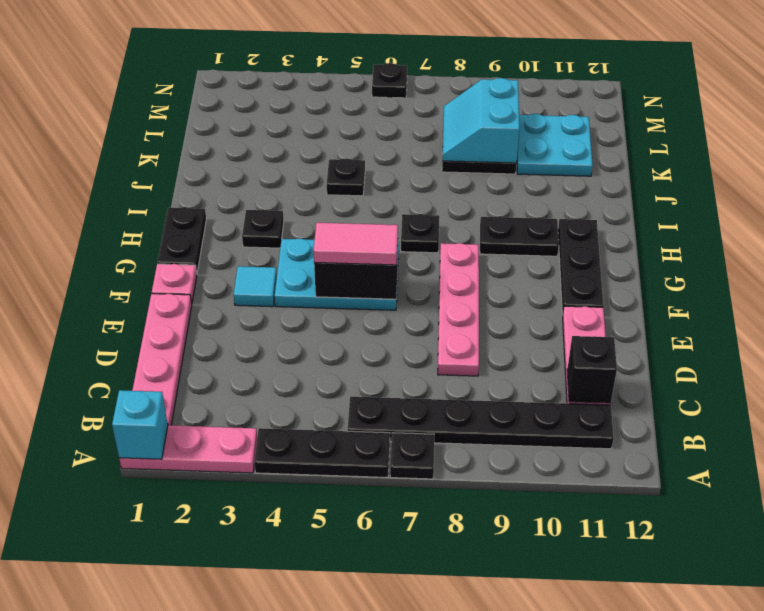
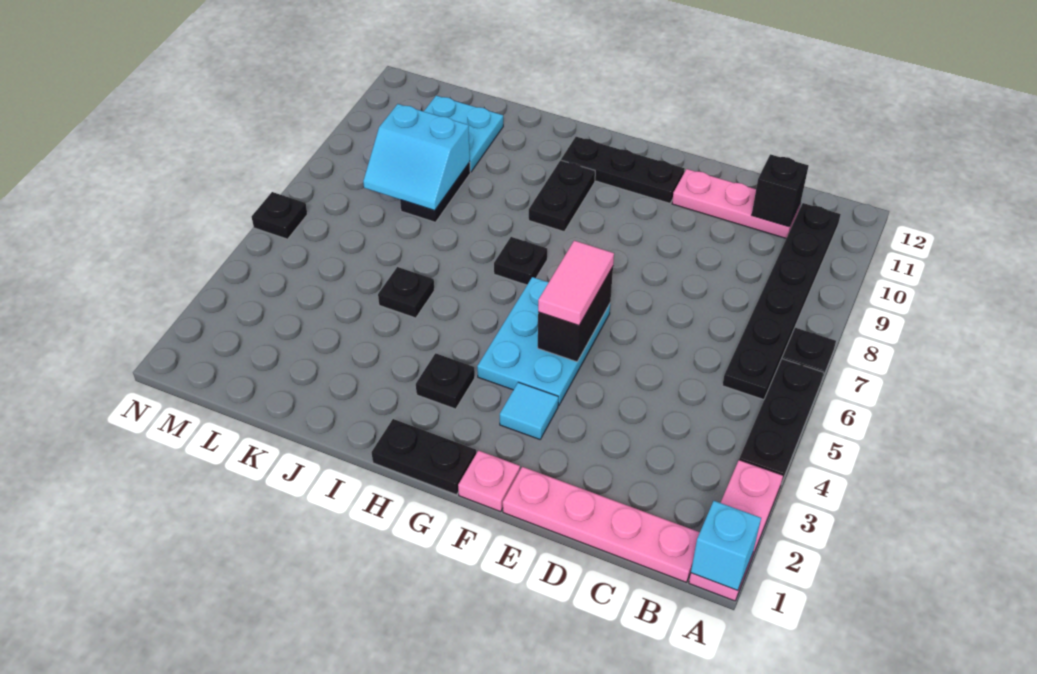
pink plate D8:G8 level 1 -> none

